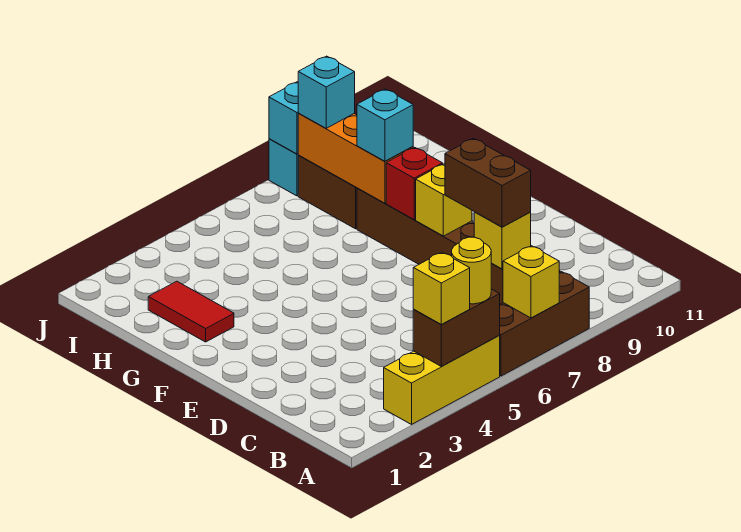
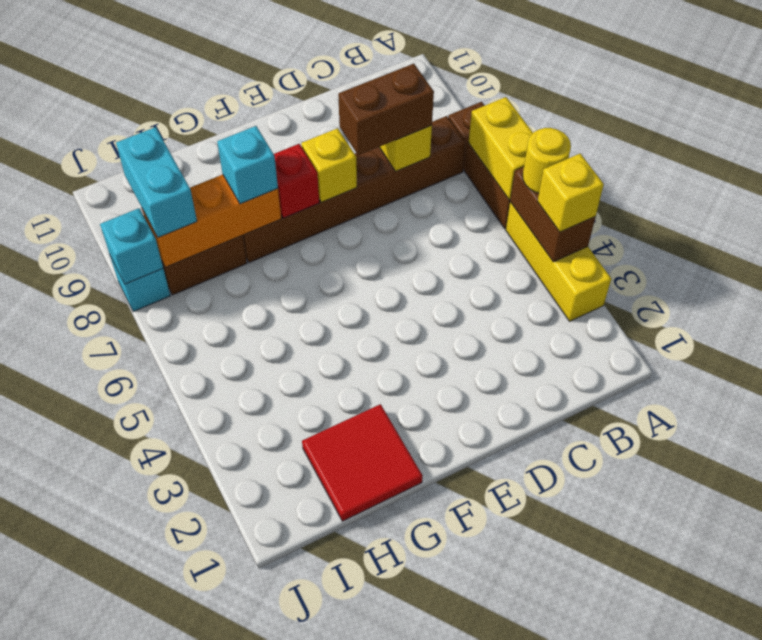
yellow brick A7 level 2 -> yellow brick A6:A7 level 2
red tile G2:H2 level 1 -> red tile G1:H2 level 1
cyan brick I8 level 3 -> cyan brick I8:I9 level 3

